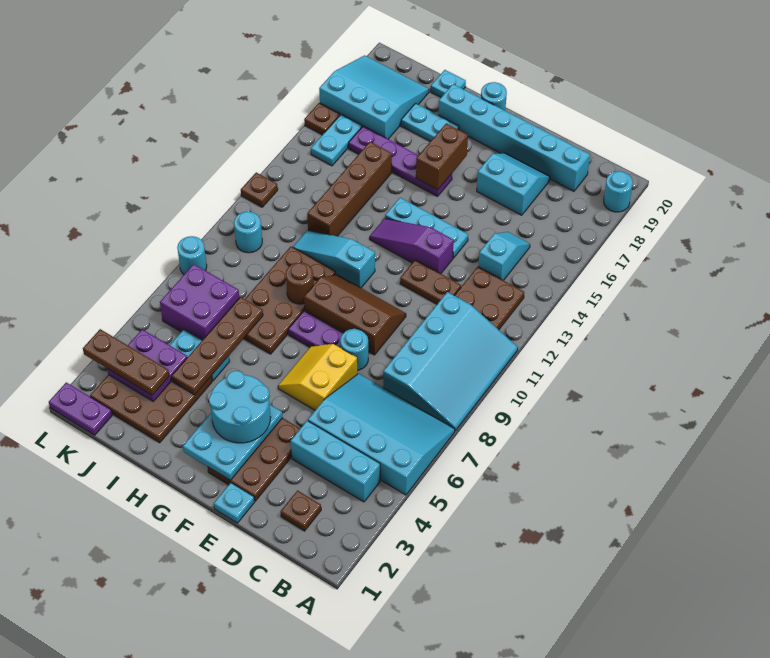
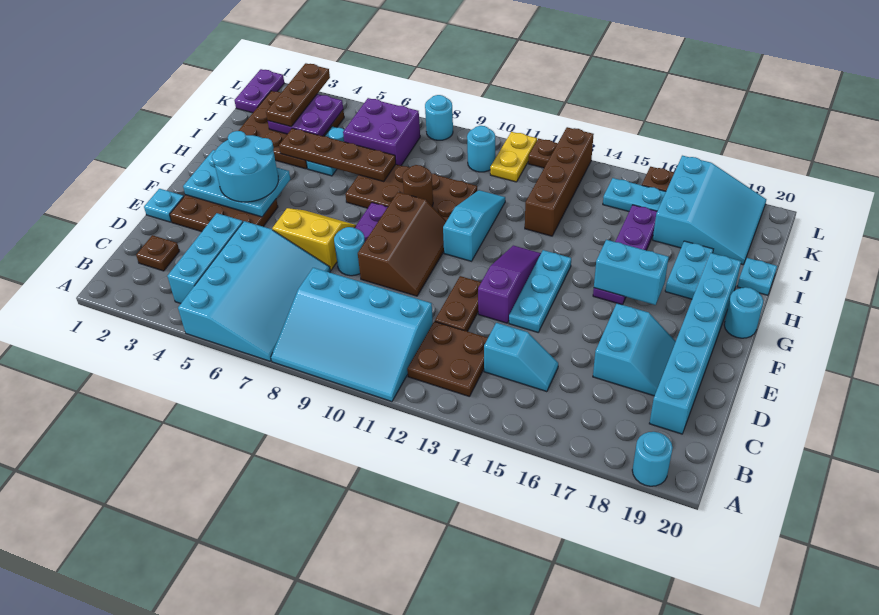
brown brick G16:G17 level 2 -> cyan brick G16:G17 level 2
brown brick I12:I15 level 1 -> brown brick I13:L13 level 1
none -> yellow plate K11:L11 level 1

